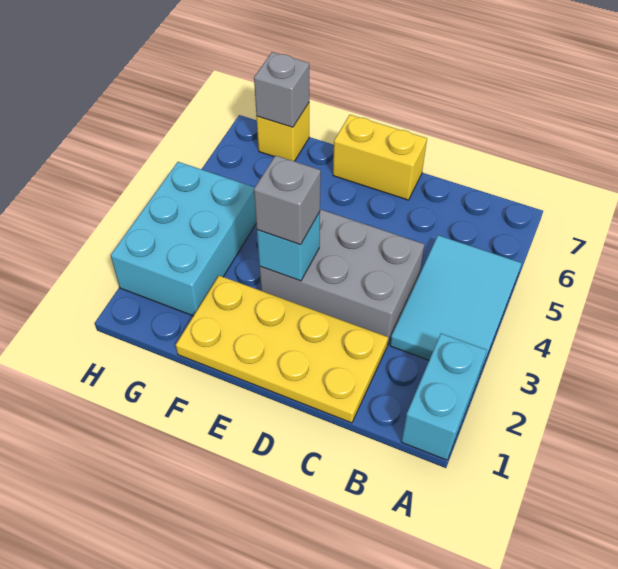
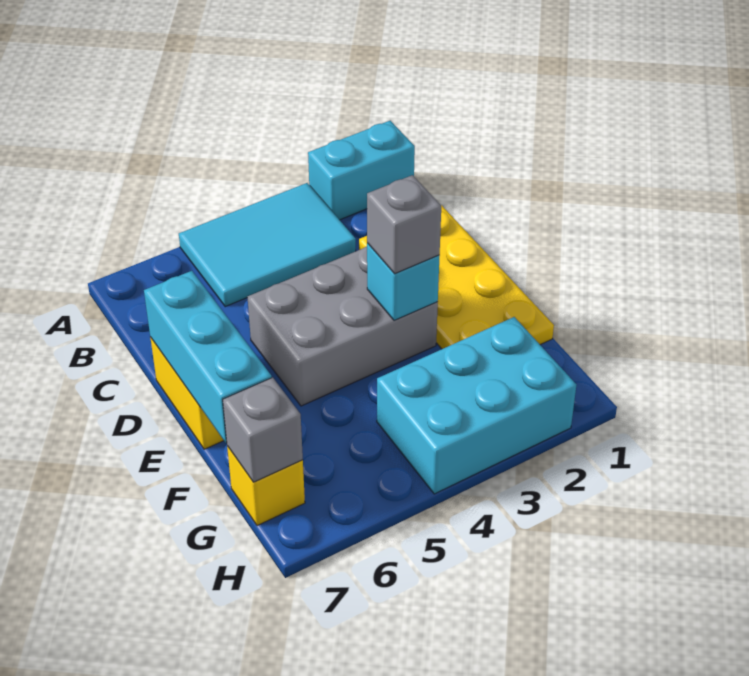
grey brick C3:E4 level 1 -> grey brick D3:E5 level 1
none -> cyan brick D7:F7 level 2

